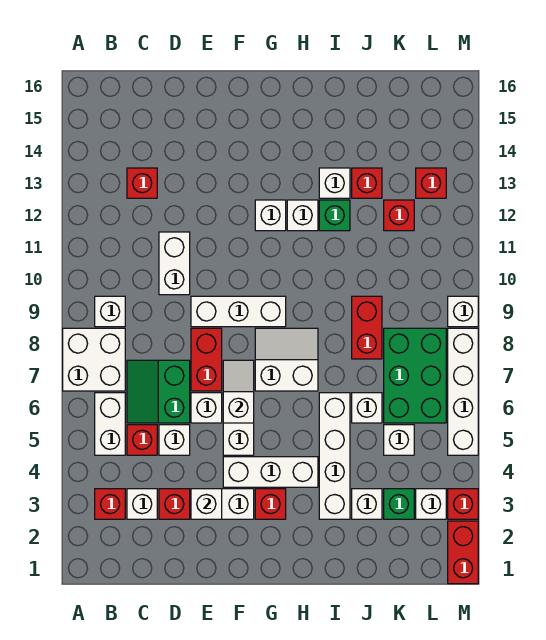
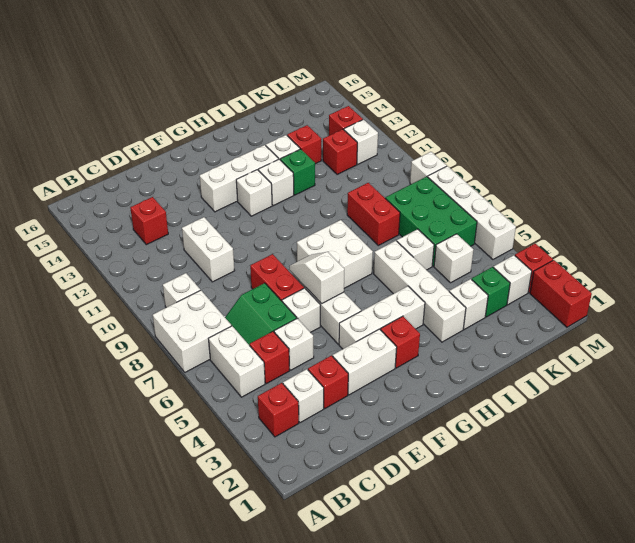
white brick E3 level 2 -> white brick L12 level 1
white brick E9:G9 level 1 -> white brick F13:H13 level 1
white slope G7:H8 level 1 top 7 -> white brick G7:H8 level 1

